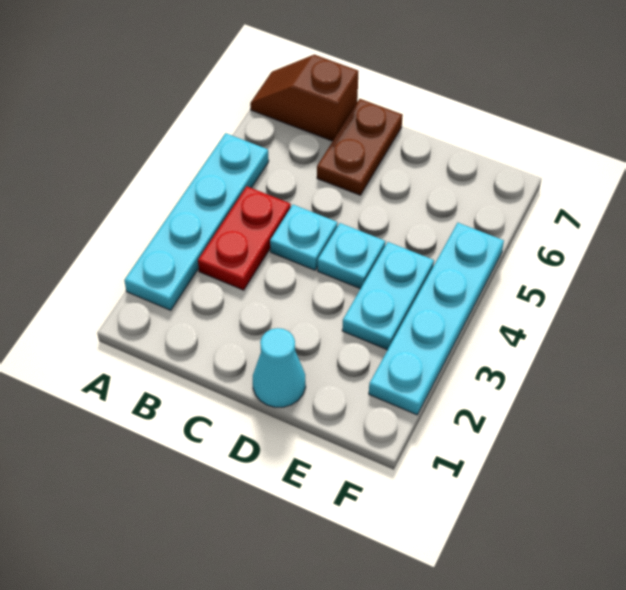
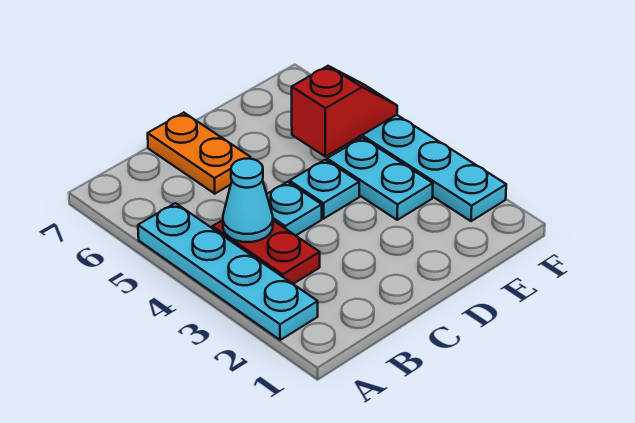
brown slope A7:B7 level 1 top B -> none
brown plate C6:C7 level 1 -> orange plate C6:C7 level 1
cyan cone D1 level 1 -> cyan cone B4 level 2
none -> red slope E5:F5 level 2 top E

